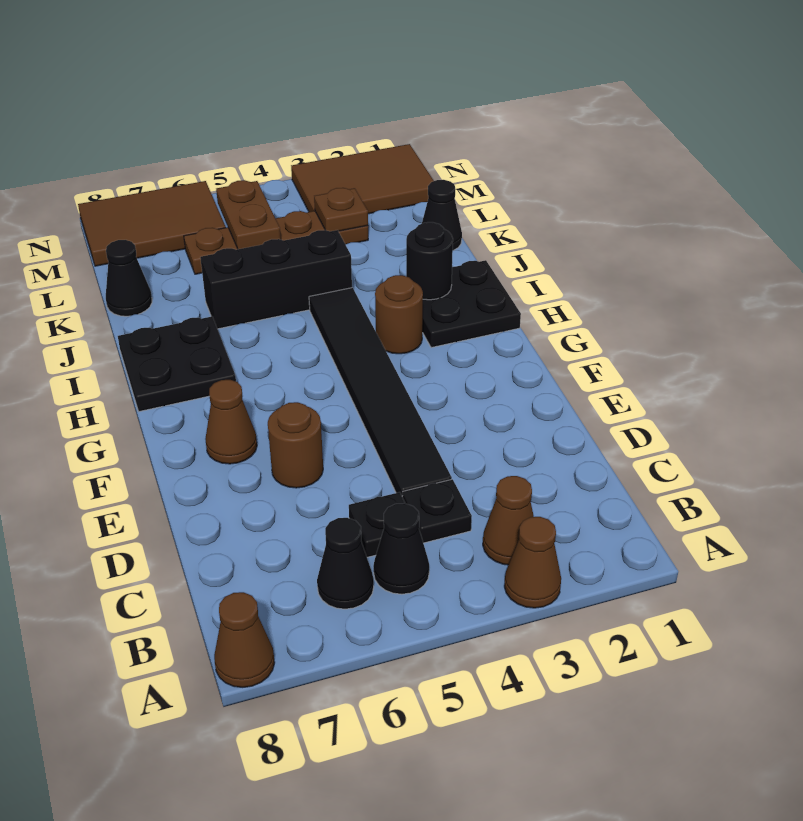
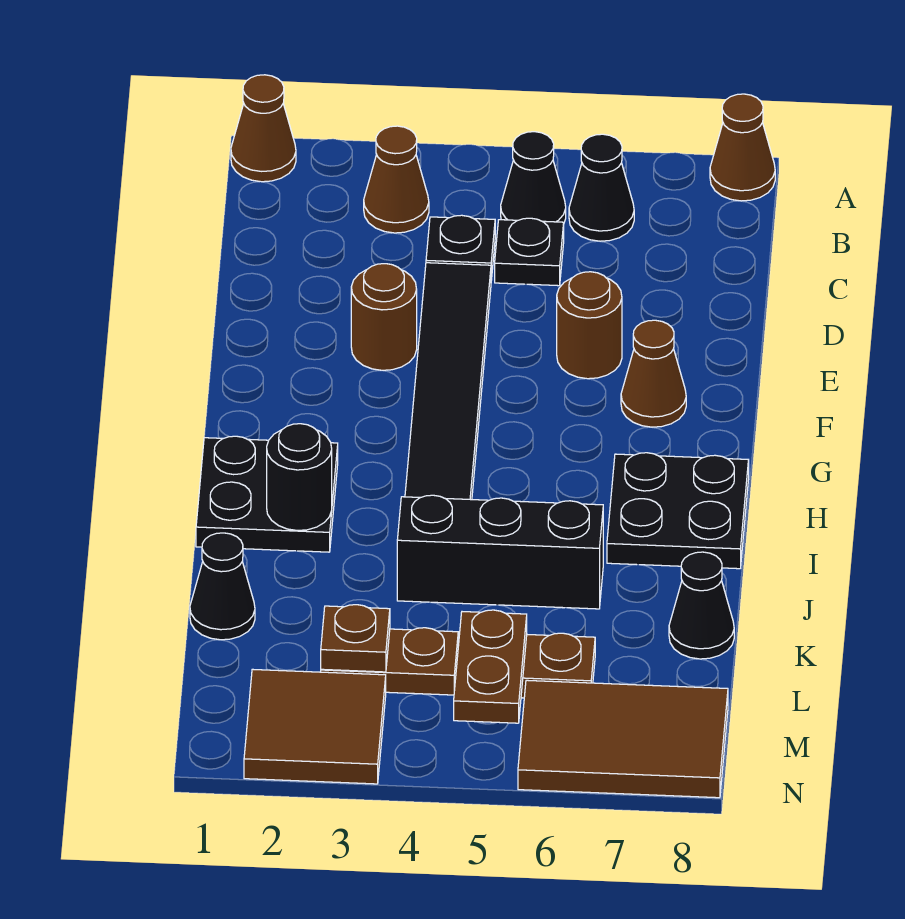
brown cone A3 level 1 -> brown cone A1 level 1
brown round brick H3 level 1 -> brown round brick E3 level 1
brown tile M1:N3 level 1 -> brown tile M2:N3 level 1

